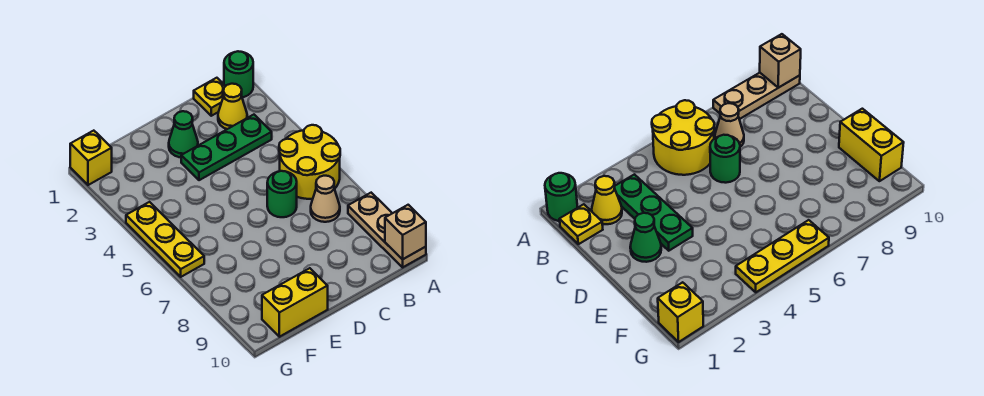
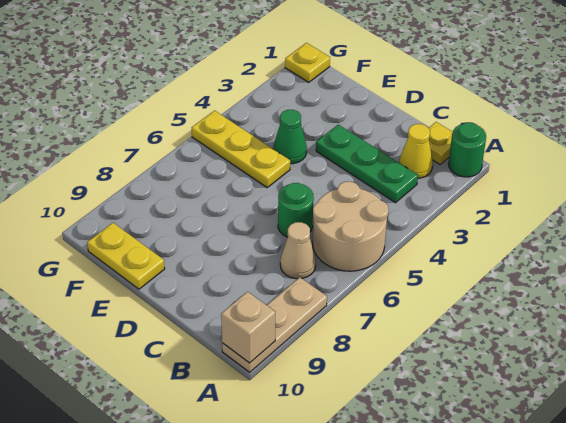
yellow round brick A5:B6 level 1 -> tan round brick A5:B6 level 1
green cone D2 level 1 -> green cone E4 level 1
yellow brick E10:F10 level 1 -> yellow plate E10:F10 level 1
yellow brick G1 level 1 -> yellow plate G1 level 1
yellow plate G4:G6 level 1 -> yellow plate E5:G5 level 1

